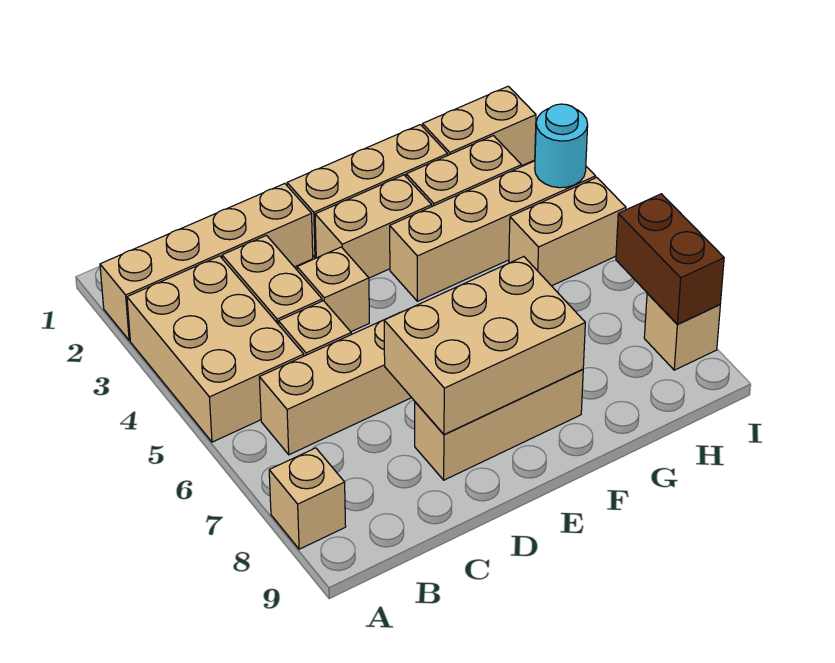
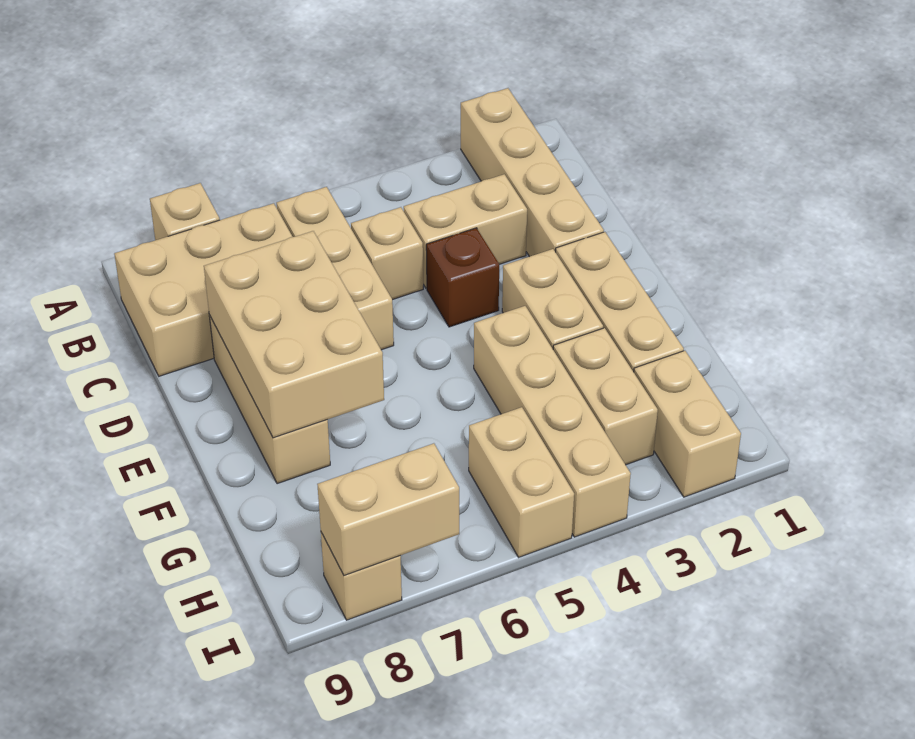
tan brick A3:B5 level 1 -> tan brick B7:C9 level 1
tan brick D4 level 1 -> brown brick D4 level 1
cyan round brick I4 level 2 -> none
brown brick I7:I8 level 2 -> tan brick I7:I8 level 2

